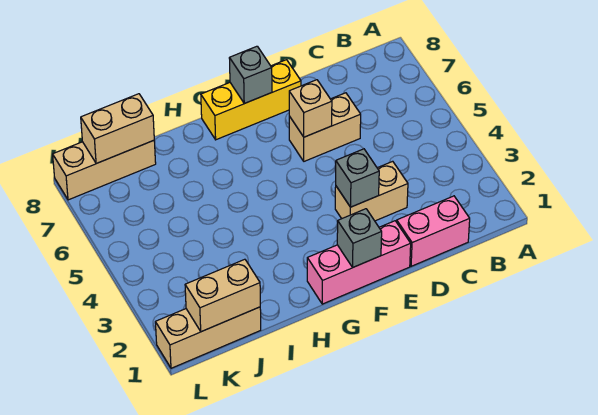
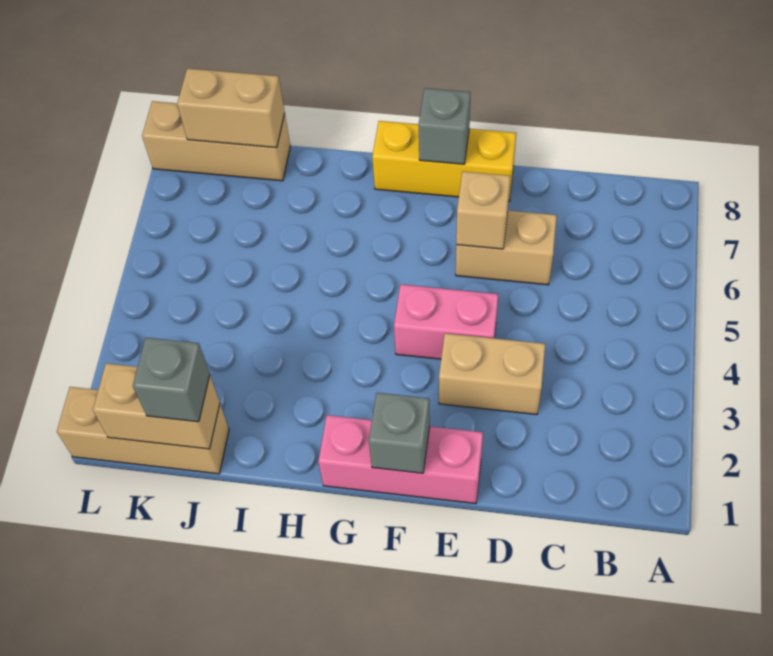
pink brick C1:D1 level 1 -> pink brick E4:F4 level 1
grey brick E3 level 2 -> grey brick J1 level 3

